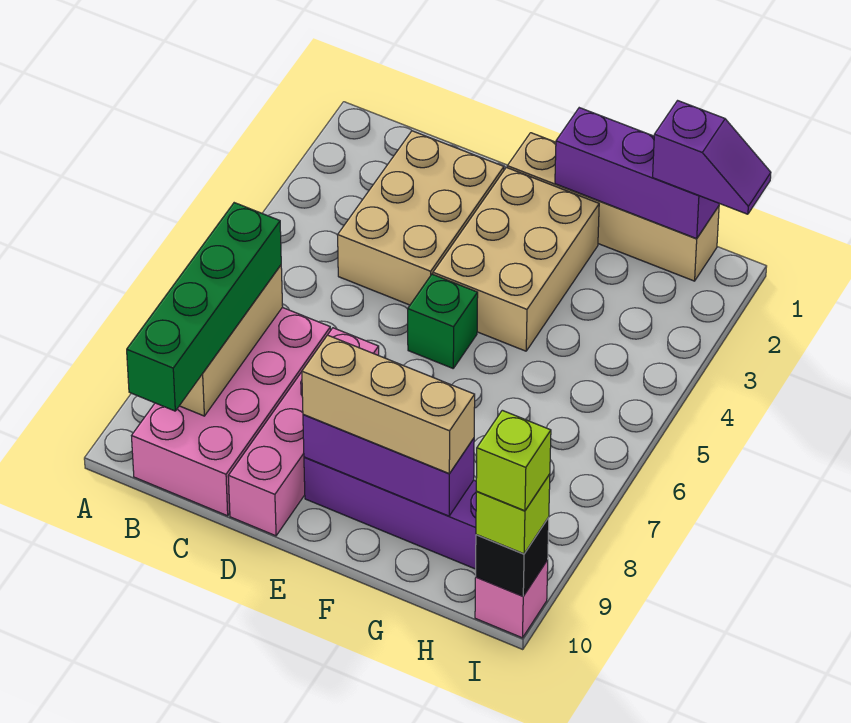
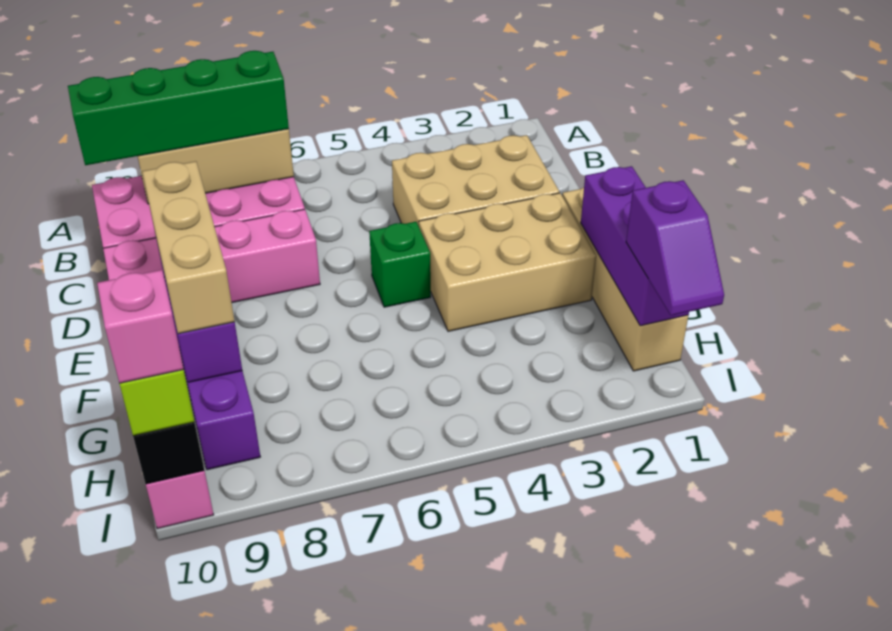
lime brick I10 level 4 -> pink brick I10 level 4

